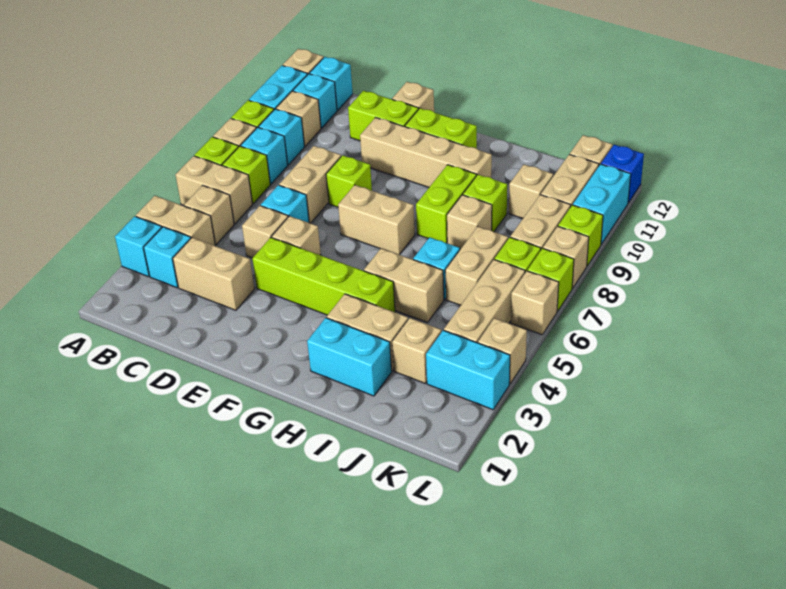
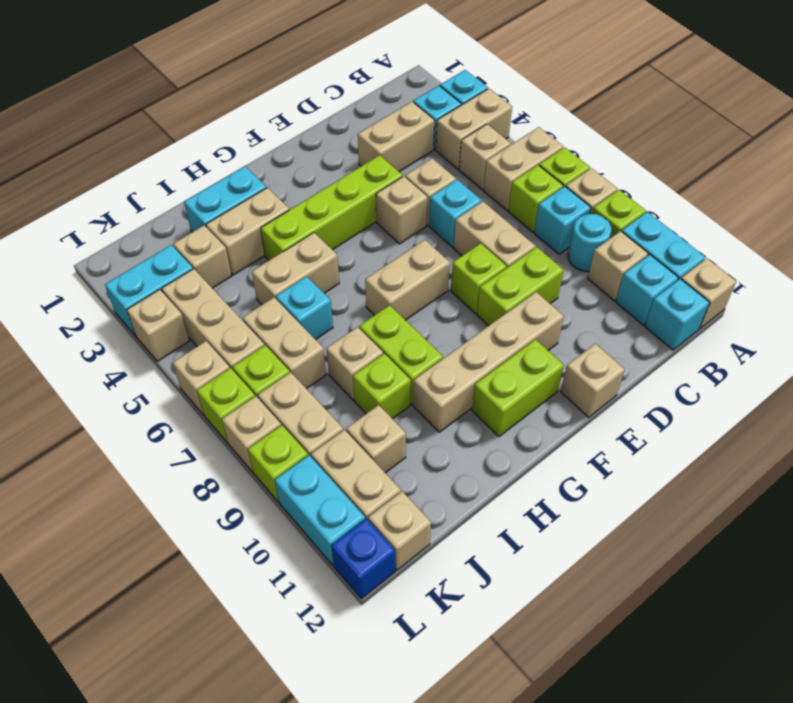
cyan brick B9 level 1 -> cyan round brick B9 level 1
lime brick D11:E11 level 1 -> lime brick D9:E9 level 1

